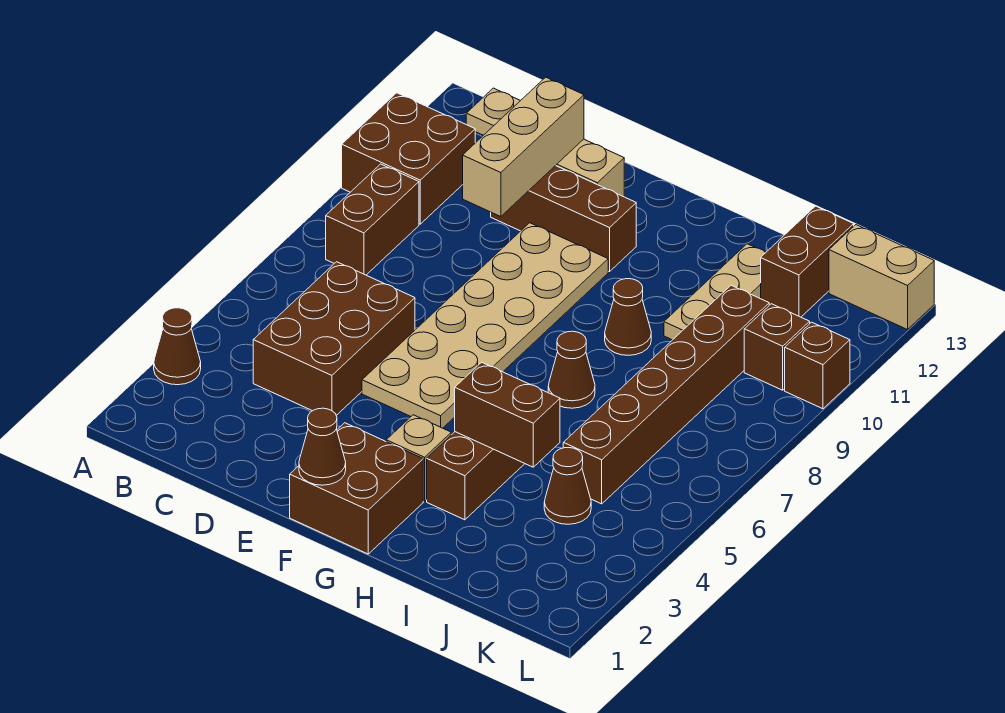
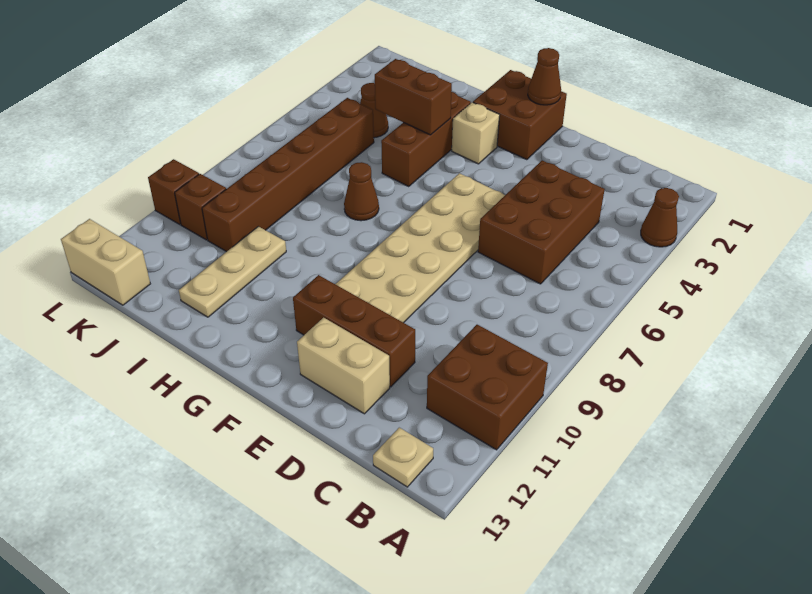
brown brick B8:B9 level 1 -> none
tan brick D10:D12 level 2 -> none
brown cone H9 level 1 -> none
brown brick J12:J13 level 1 -> none

